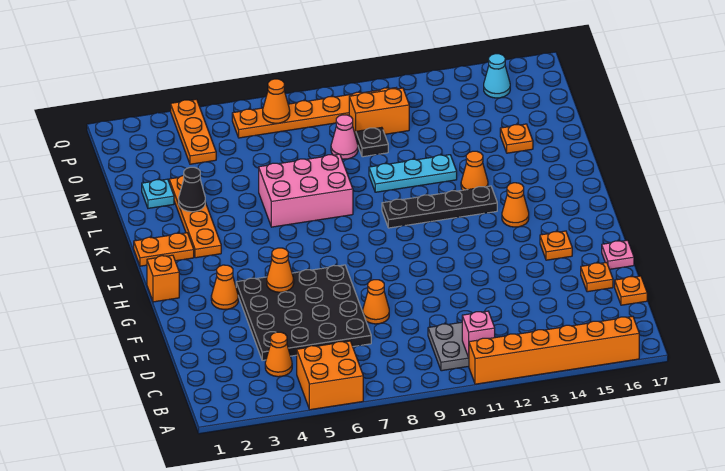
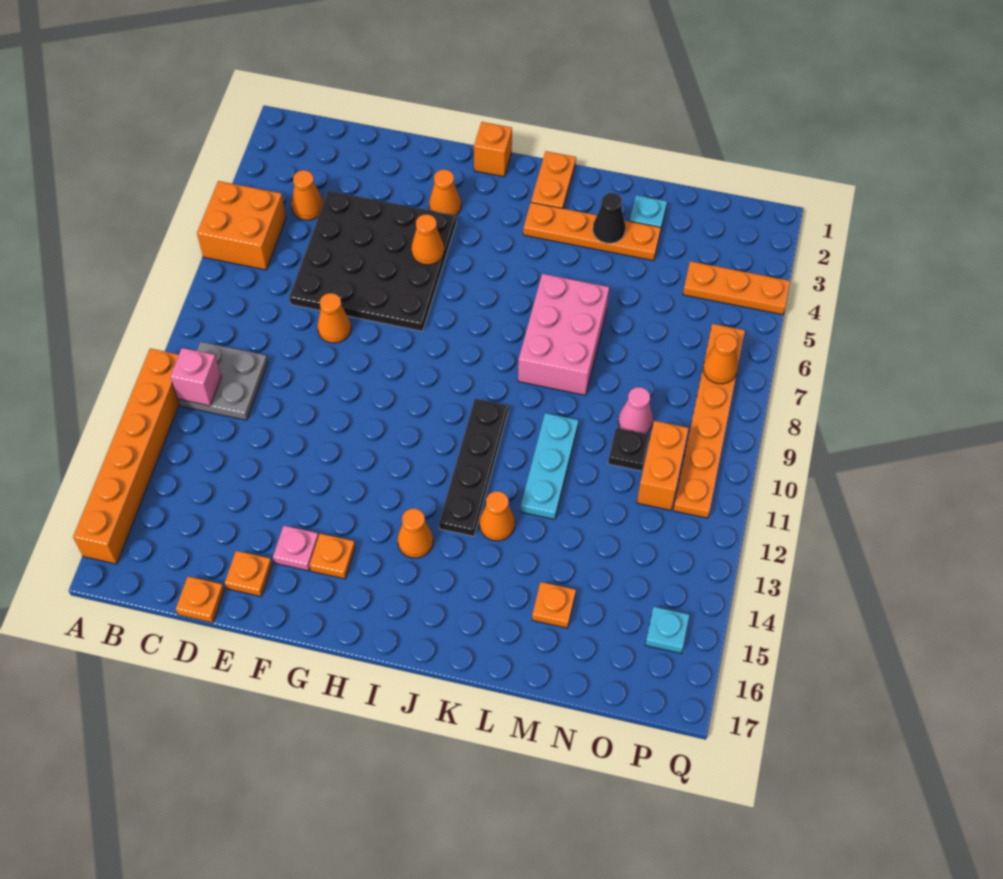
pink plate F17 level 1 -> pink plate F15 level 1
cyan cone P15 level 1 -> cyan plate P15 level 1

